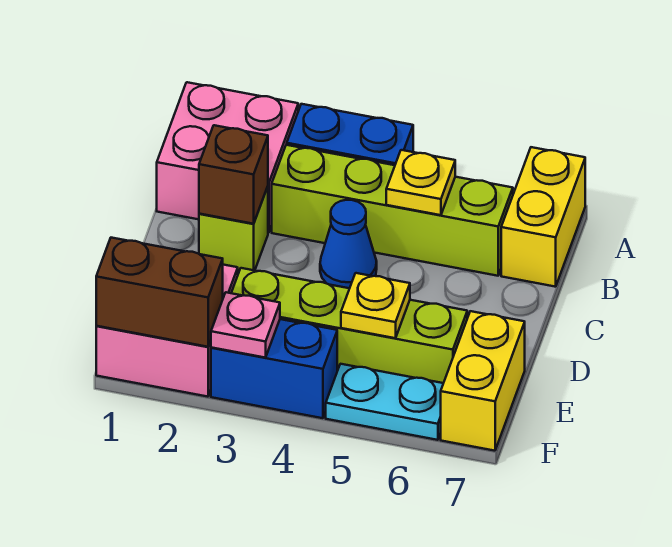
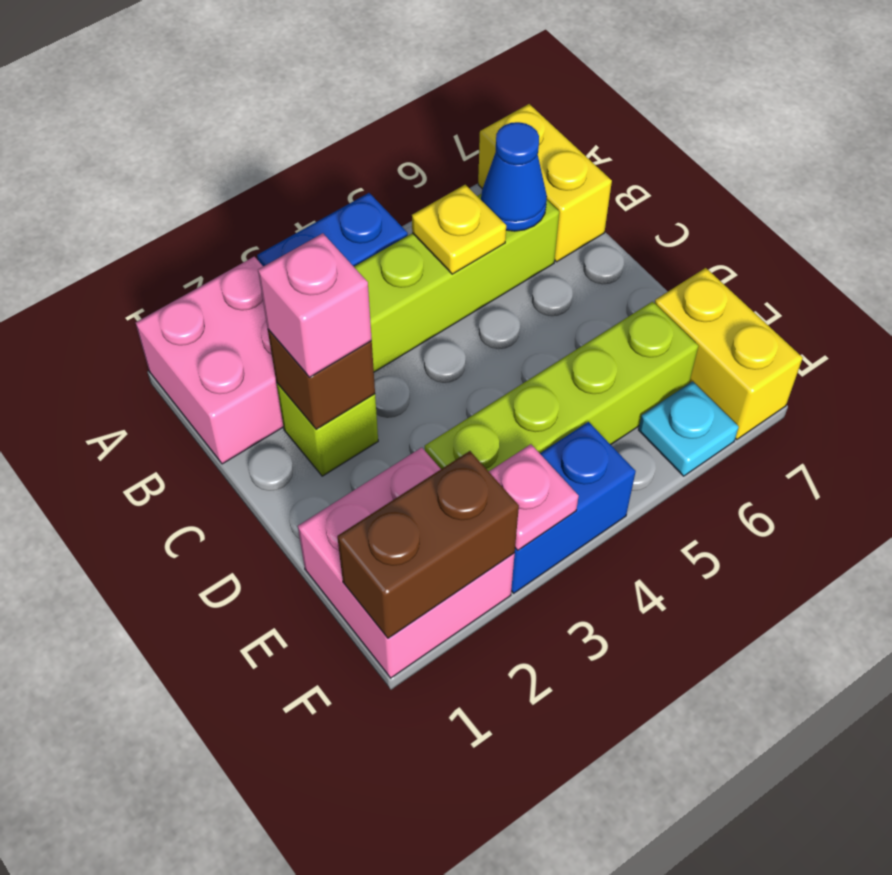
none -> pink brick C2 level 3
blue cone C4 level 1 -> blue cone B6 level 2
yellow plate E5 level 2 -> none
cyan plate F5:F6 level 1 -> cyan plate F6 level 1

